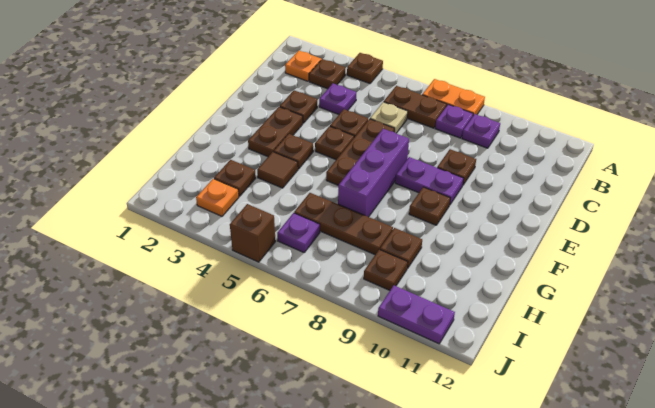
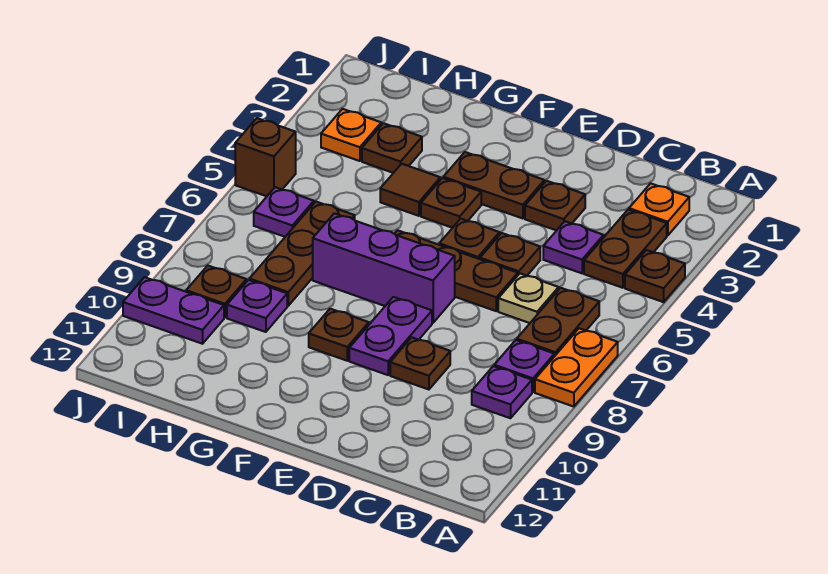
brown plate B3 level 1 -> brown plate B3:B4 level 1
brown plate H9 level 1 -> purple plate H9 level 1
purple plate J10:J11 level 1 -> purple plate I10:J10 level 1

